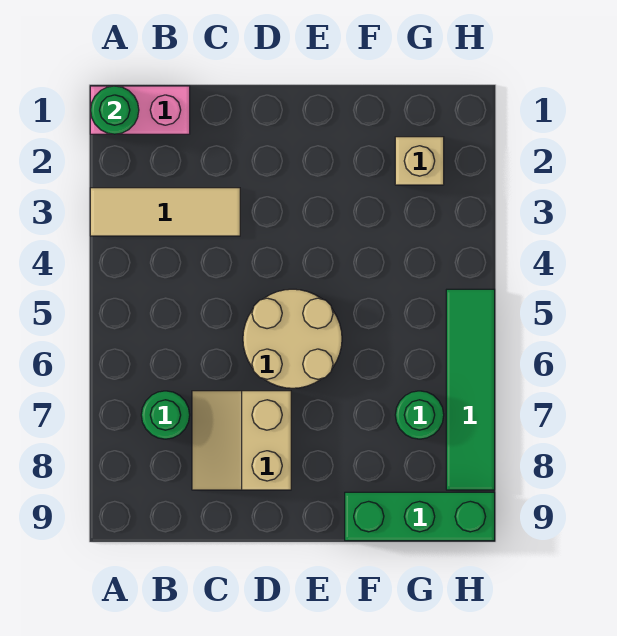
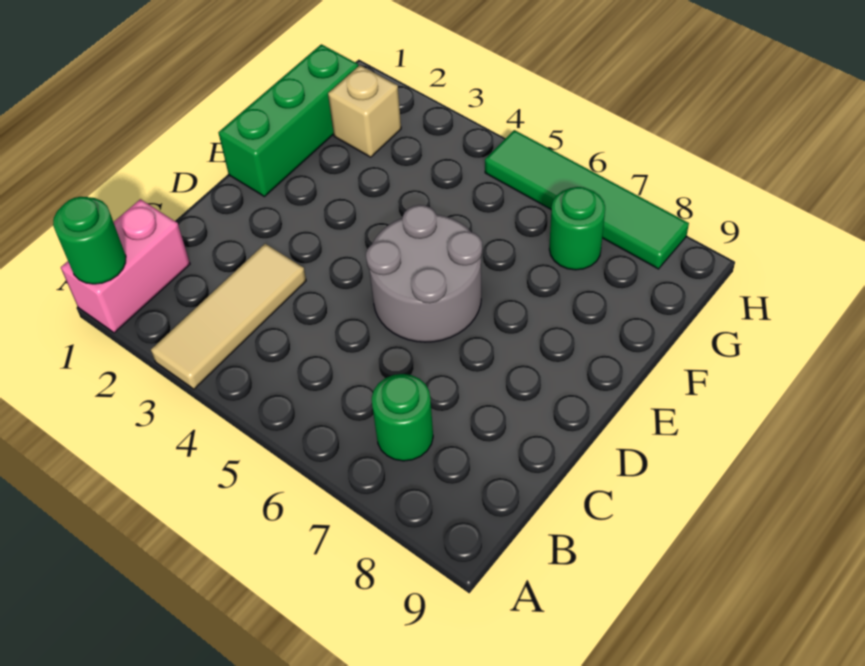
tan slope C7:D8 level 1 top D -> none
tan round brick D5:E6 level 1 -> grey round brick D5:E6 level 1
green brick F9:H9 level 1 -> green brick E1:G1 level 1

